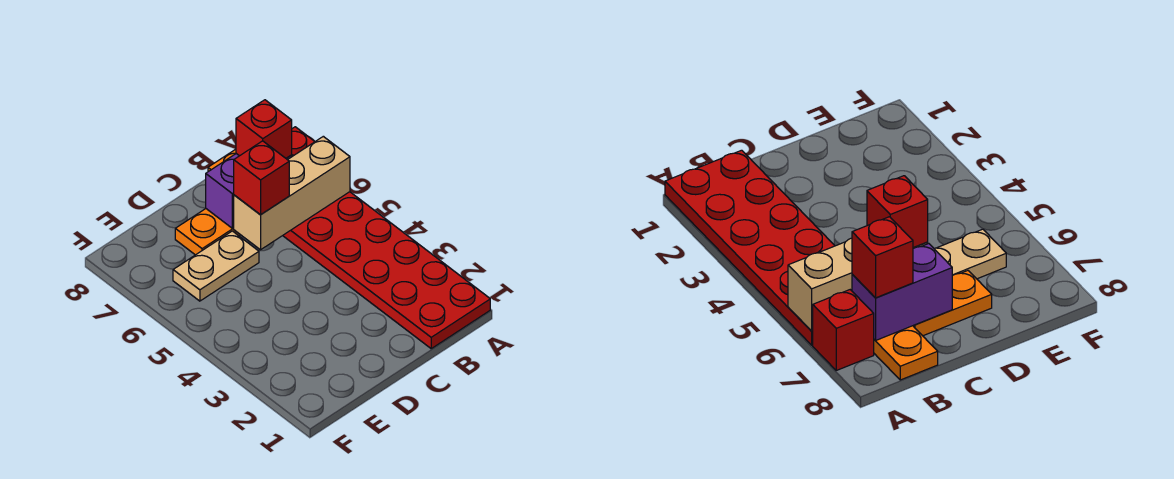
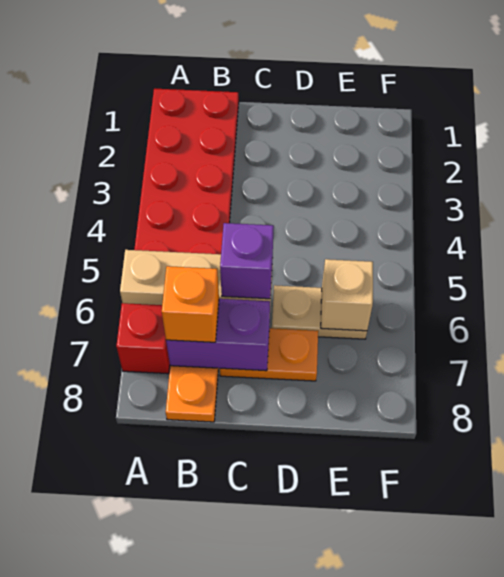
red brick B7 level 3 -> orange brick B7 level 3
red brick C6 level 3 -> purple brick C6 level 3
none -> tan brick E6 level 2

